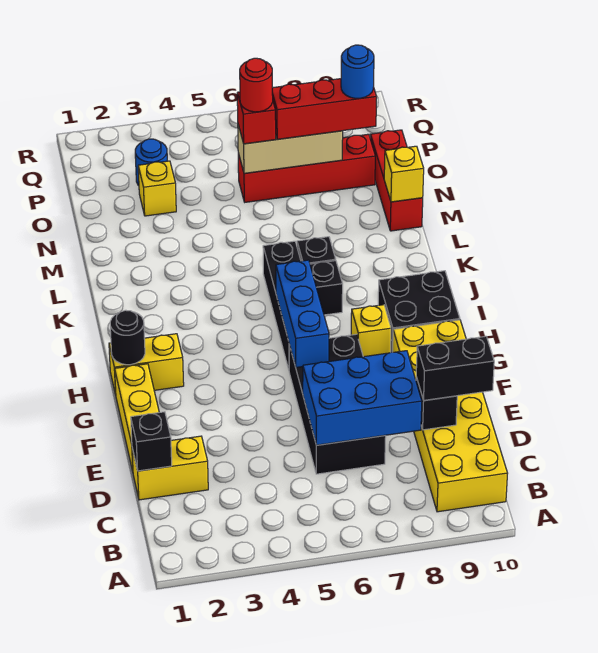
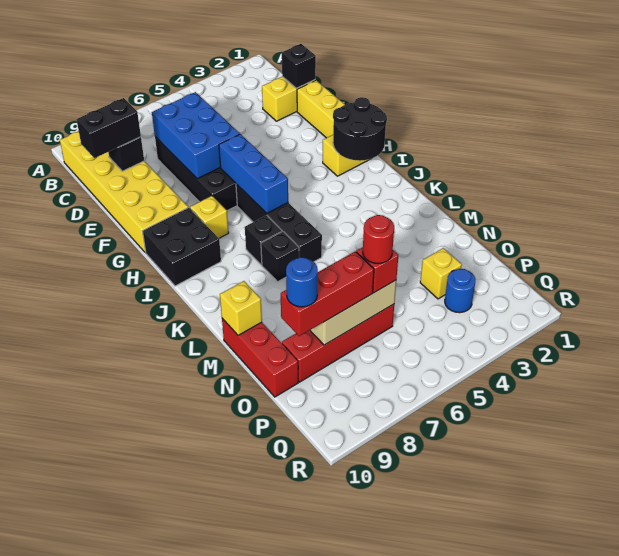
blue brick D6:E8 level 2 -> blue brick D6:F7 level 2
black round brick H1 level 2 -> black round brick H1:I2 level 2

